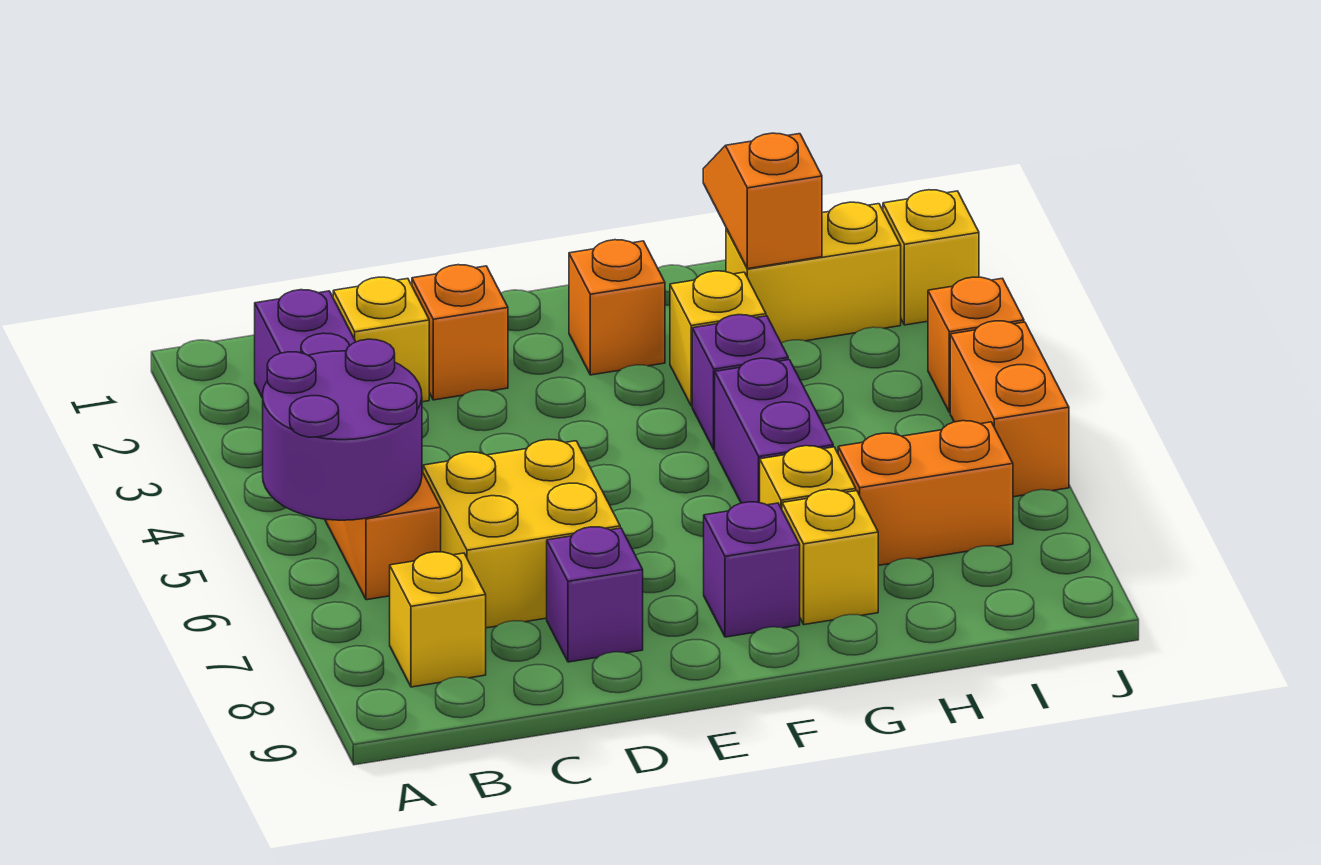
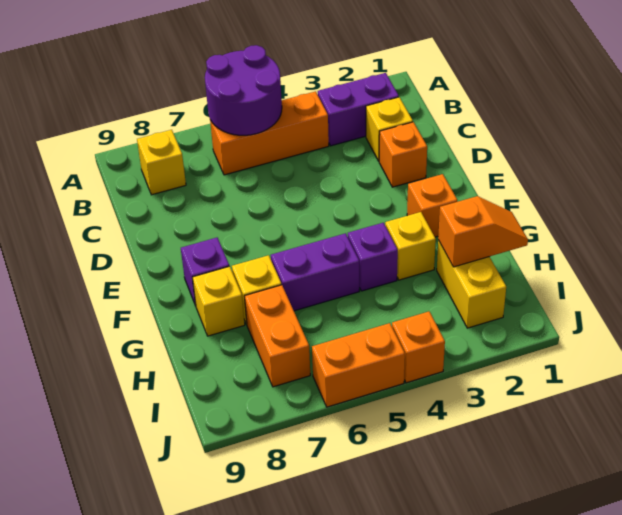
yellow brick C6:D7 level 1 -> none
purple brick D8 level 1 -> none
yellow brick J2 level 1 -> none

